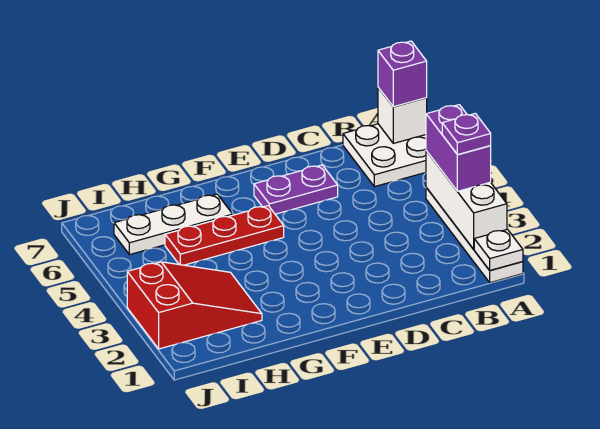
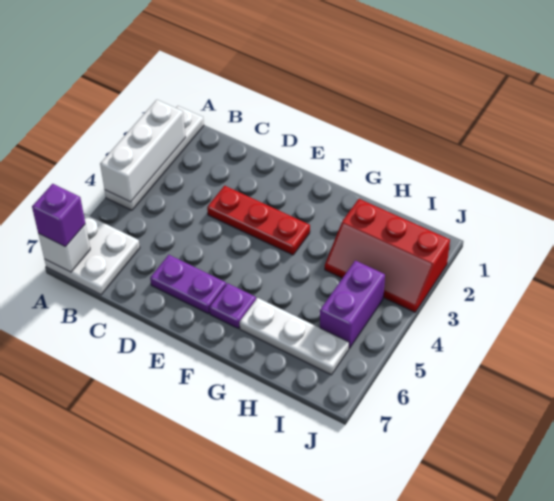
white plate A1 level 2 -> none
purple brick A3:A4 level 3 -> purple brick I4:I5 level 1
purple plate A3 level 4 -> purple plate F6 level 1
red plate F5:H5 level 1 -> red plate D3:F3 level 1
red slope H2:J3 level 1 top J -> red slope H2:J3 level 1 top 2

